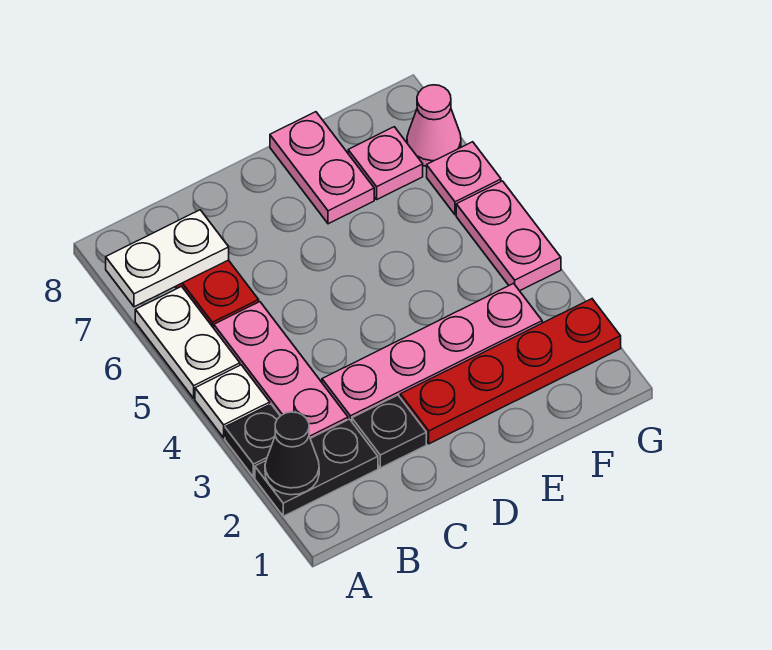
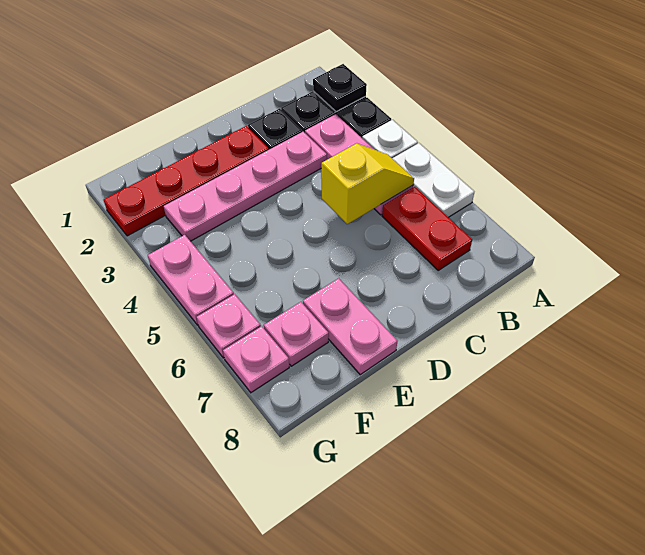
black cone A2 level 2 -> black plate A2 level 2
white plate A7:B7 level 2 -> none
none -> yellow slope B5:C5 level 2 top C
pink cone G7 level 1 -> pink plate G7 level 1

